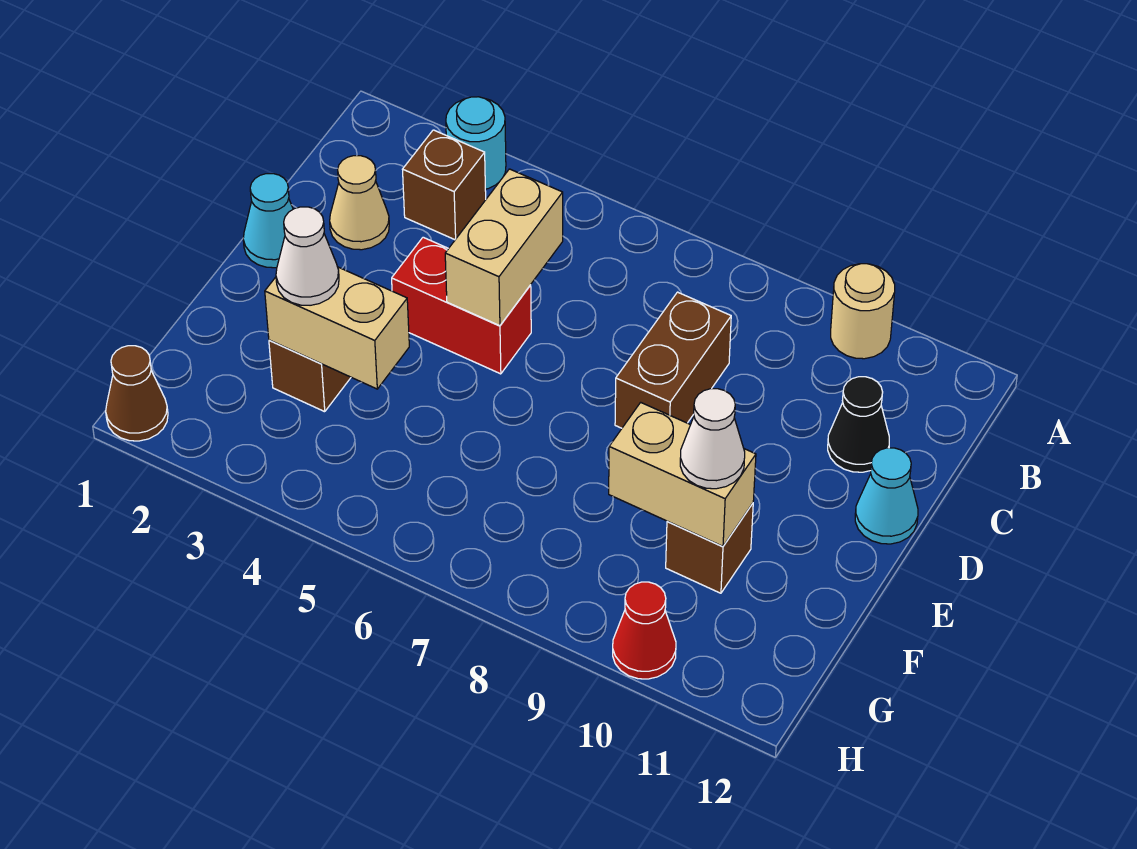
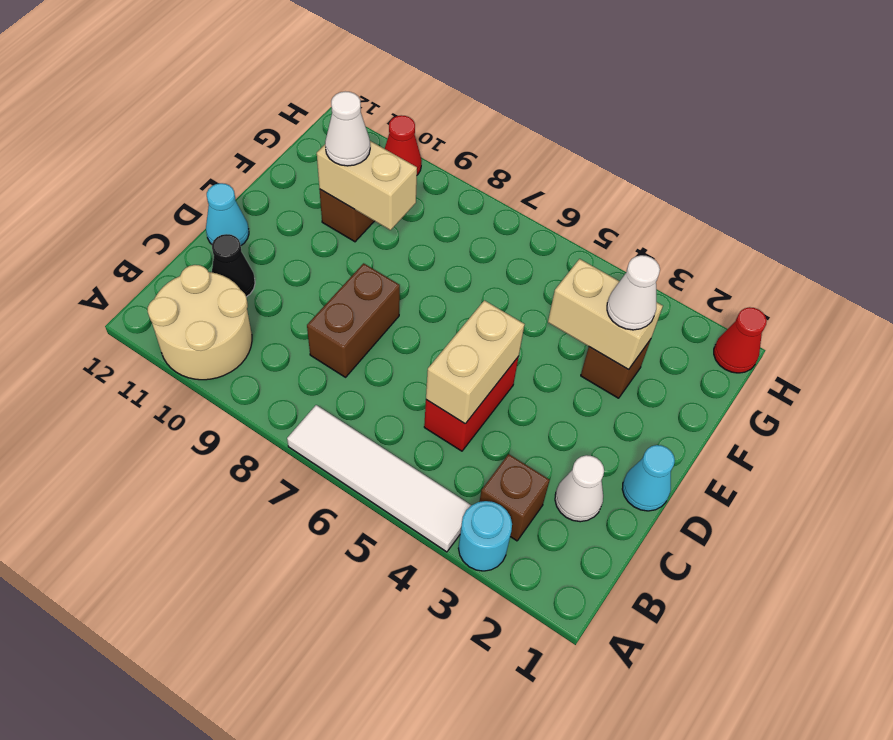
none -> white tile A4:A7 level 1
tan round brick A10 level 1 -> tan round brick A10:B11 level 1
tan cone C2 level 1 -> white cone C2 level 1
red brick D4:D5 level 1 -> red brick C5:D5 level 1
brown cone H1 level 1 -> red cone H1 level 1

